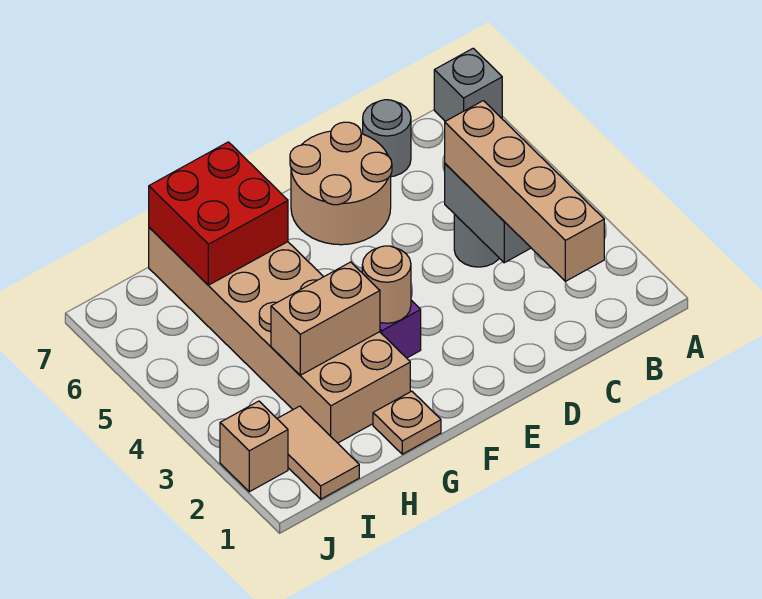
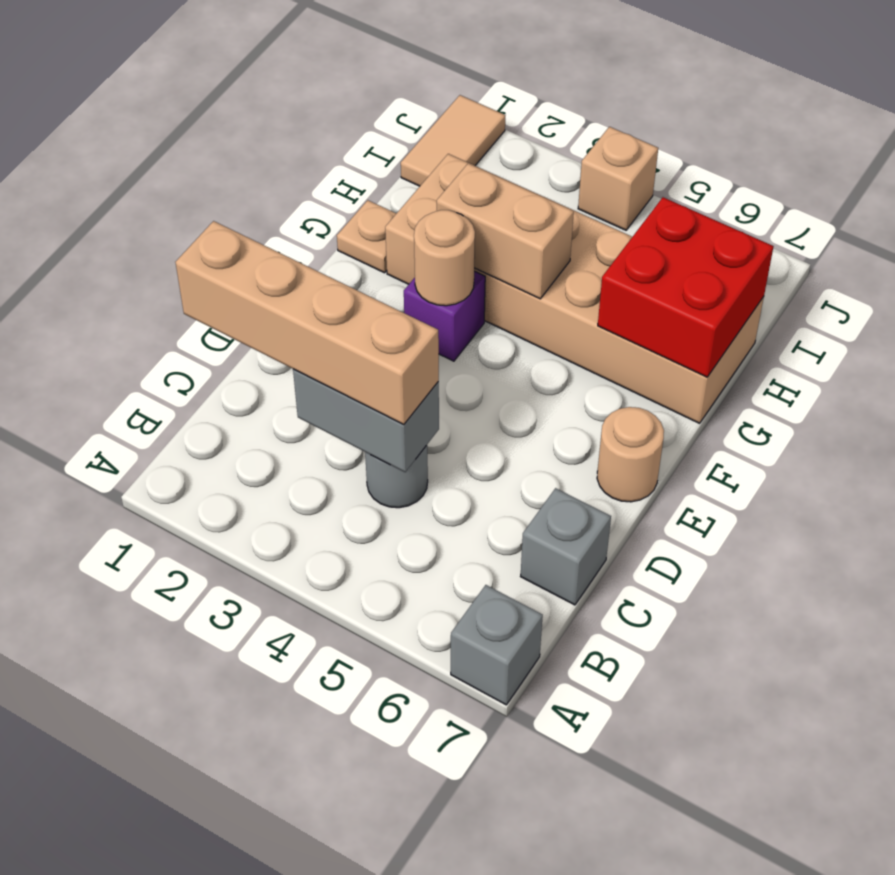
grey round brick C7 level 1 -> grey brick C7 level 1
tan round brick D6:E7 level 1 -> tan round brick E7 level 1
tan brick G3:H3 level 2 -> tan brick G3:G4 level 2
tan tile I1:I2 level 1 -> tan tile I1:J1 level 1
tan brick J2 level 1 -> tan brick J4 level 1

